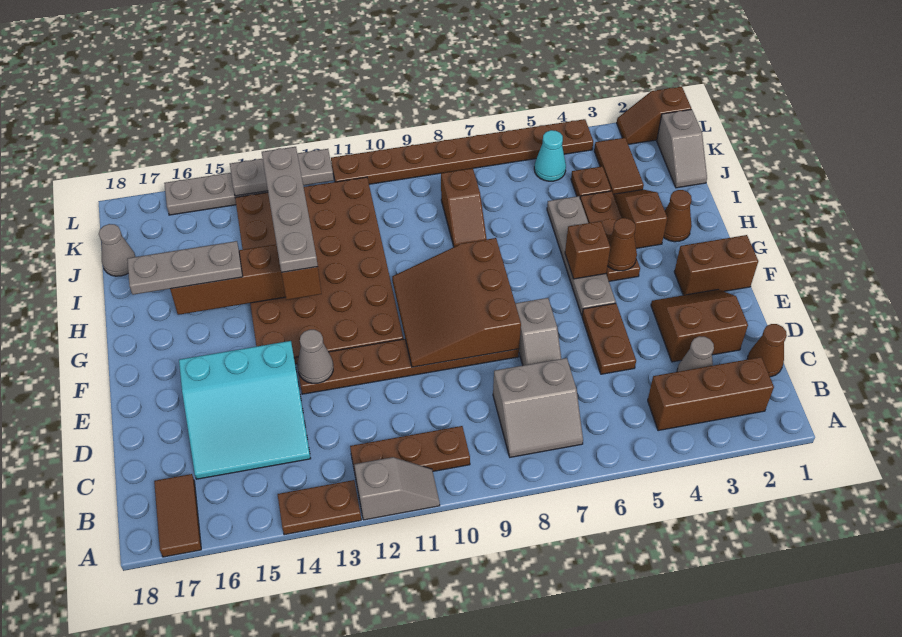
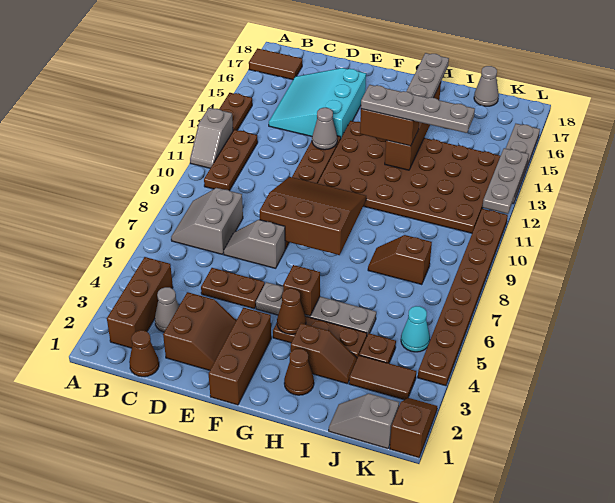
brown brick F1:F2 level 1 -> brown brick F1:F3 level 1

